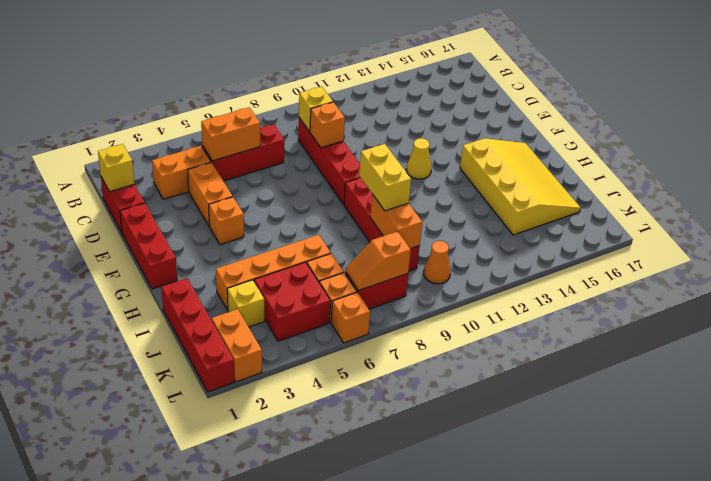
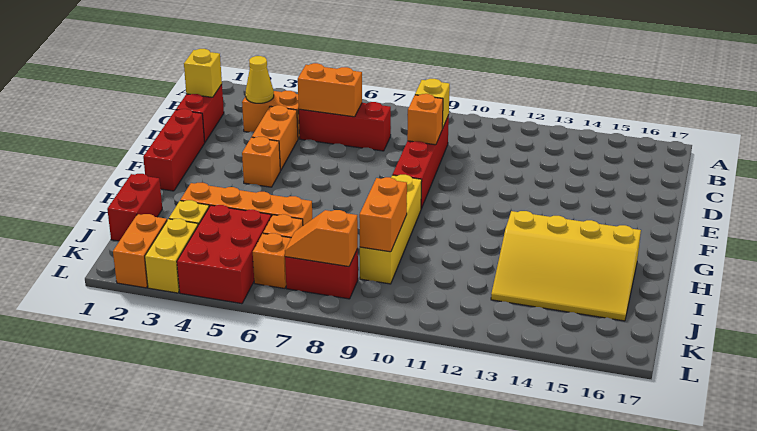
yellow cone F12 level 1 -> yellow cone C3 level 2
red brick G9:J9 level 1 -> yellow brick G9:J9 level 1
yellow slope G14:J16 level 1 top 14 -> yellow slope H13:J16 level 1 top H
yellow brick H9:I9 level 3 -> yellow brick K3:L3 level 1
red brick I1:L1 level 1 -> red brick I1:J1 level 1
red brick J4:K5 level 1 -> red brick J4:L5 level 1
orange cone K10 level 1 -> none
orange brick L6 level 1 -> none

